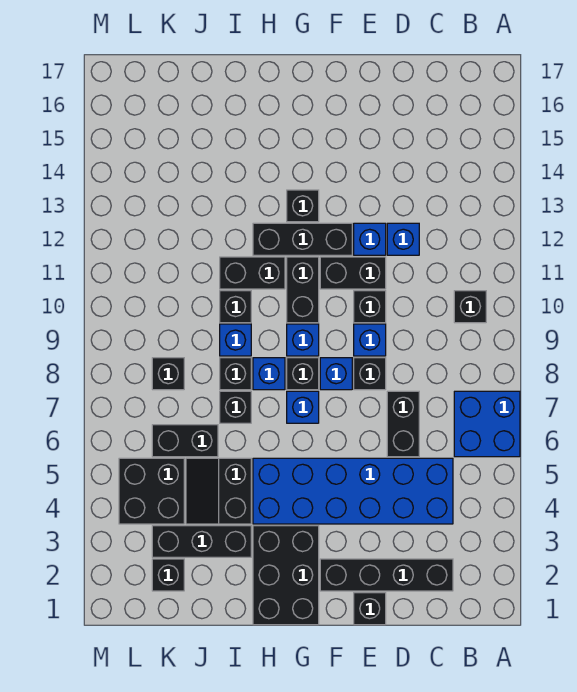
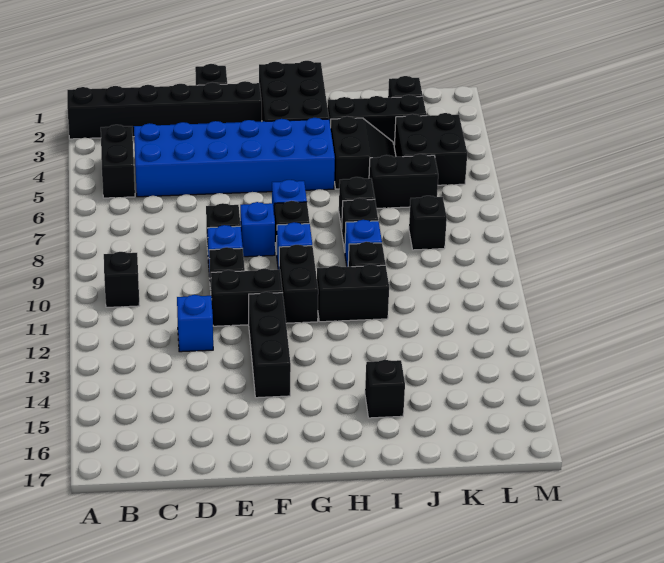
blue brick A6:B7 level 1 -> none
black brick C2:F2 level 1 -> black brick A2:F2 level 1
black brick D6:D7 level 1 -> black brick B4:B5 level 1
blue brick E12 level 1 -> none
black brick F12:H12 level 1 -> black brick F12:F14 level 1
black brick G13 level 1 -> black brick I15 level 1
blue brick H8 level 1 -> none

